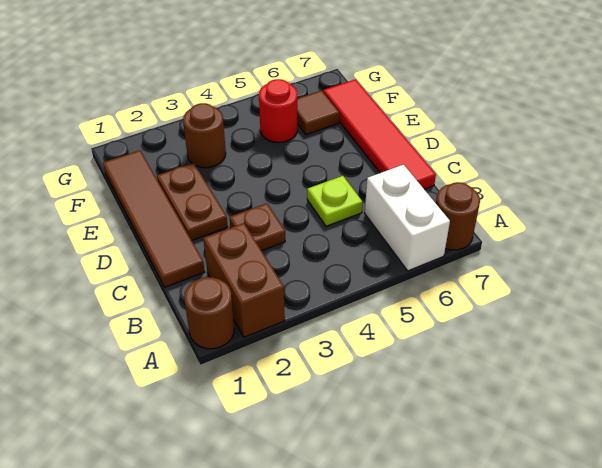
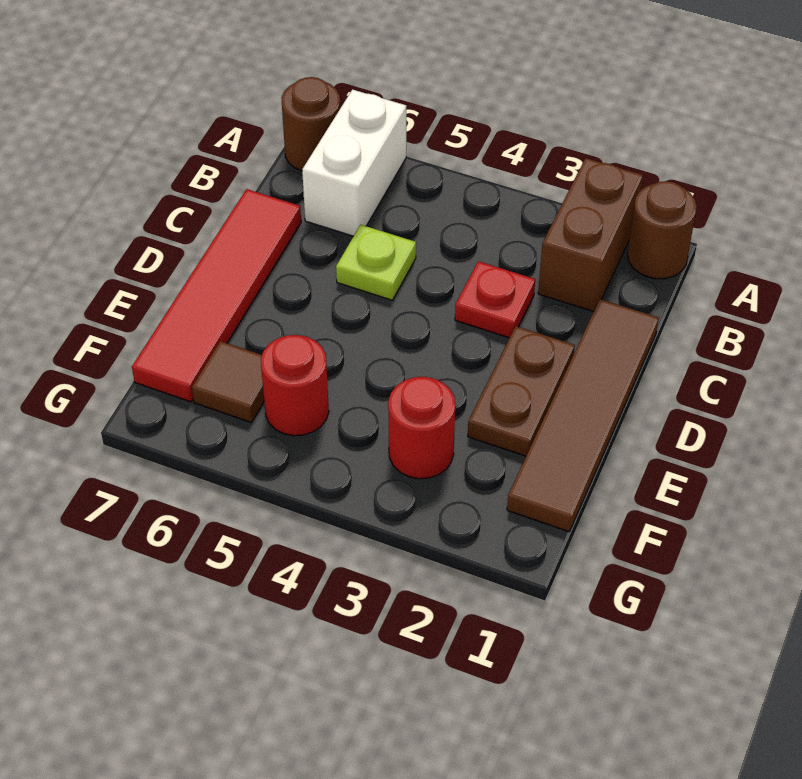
brown plate C3 level 1 -> red plate C3 level 1
brown round brick F3 level 1 -> red round brick F3 level 1

